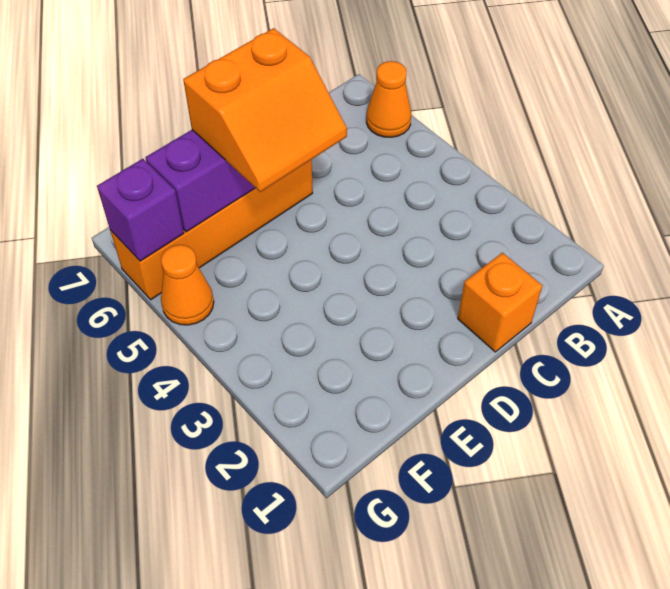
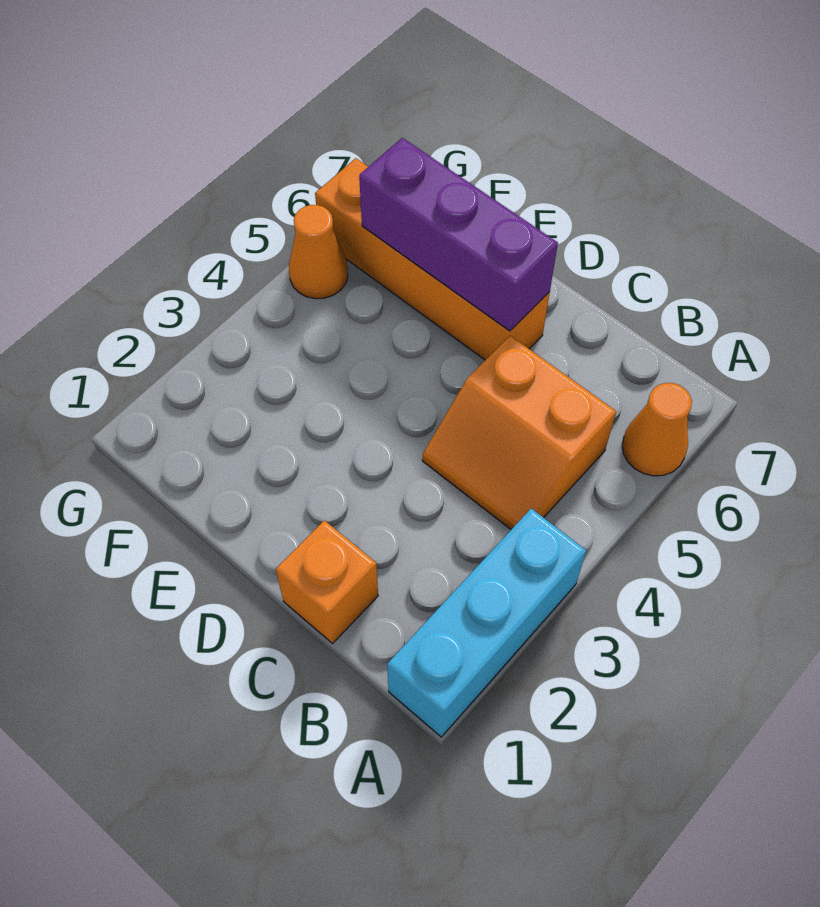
none -> cyan brick A1:A3 level 1
orange slope D5:E6 level 3 top 6 -> orange slope B4:C5 level 1 top 5
purple brick G6 level 2 -> none

